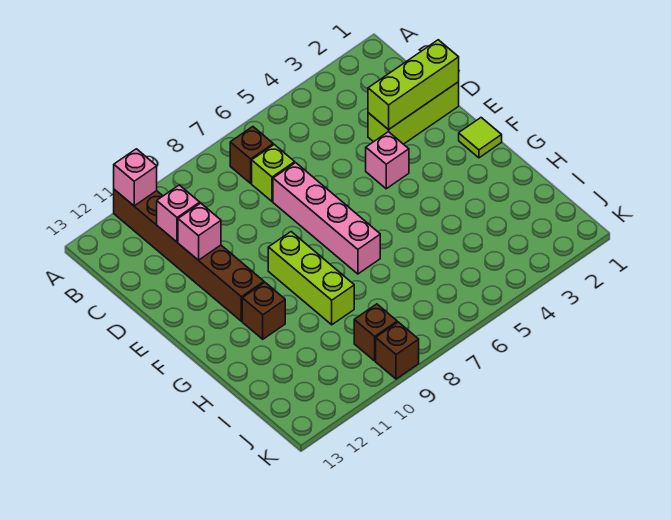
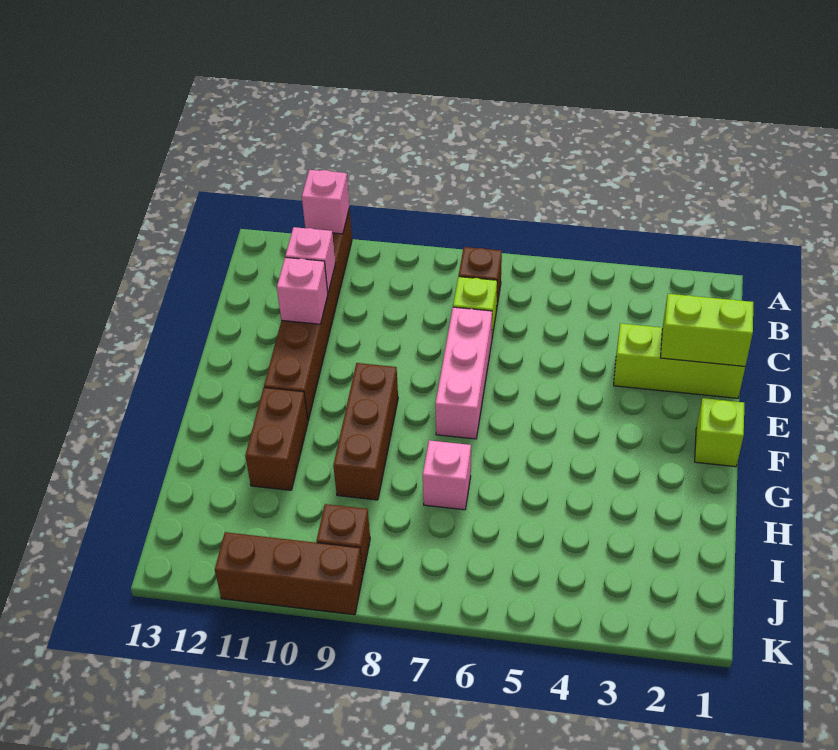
lime brick D1:D3 level 2 -> lime brick D1:D2 level 2
pink brick D7:G7 level 1 -> pink brick D7:F7 level 1
pink brick E4 level 1 -> pink brick H7 level 1
lime tile F1 level 1 -> lime brick F1 level 1
lime brick F9:H9 level 1 -> brown brick F9:H9 level 1
brown brick G11 level 1 -> brown brick G11:H11 level 1
brown brick K9 level 1 -> brown brick K9:K11 level 1

